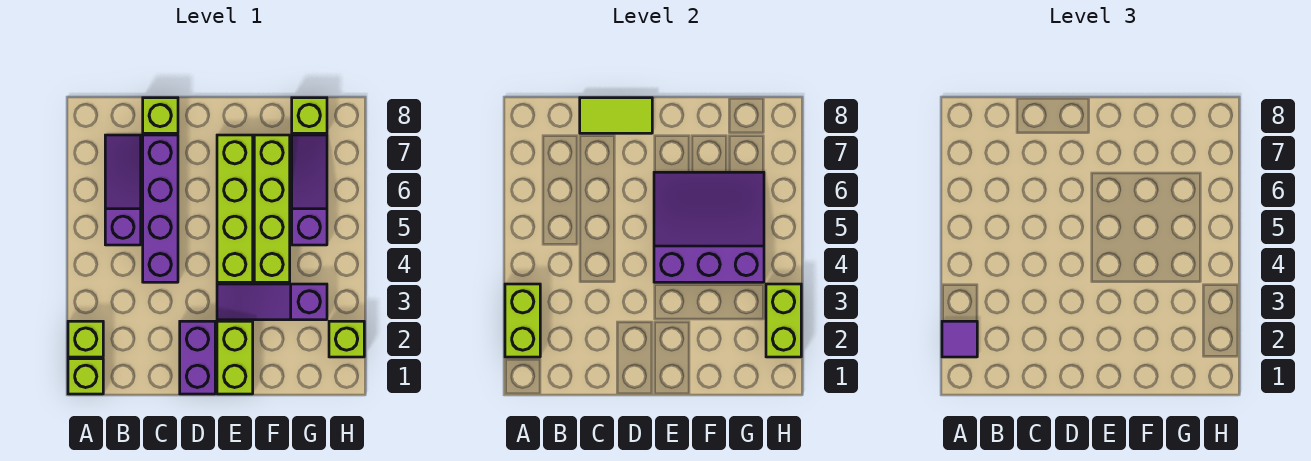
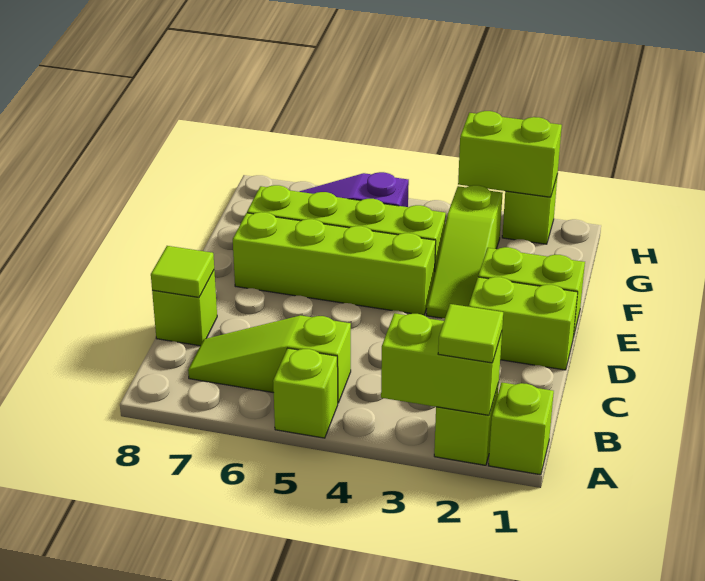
purple tile A2 level 3 -> lime tile A2 level 3
purple slope B5:B7 level 1 top 5 -> lime slope B5:B7 level 1 top 5
purple brick C4:C7 level 1 -> none
lime tile C8:D8 level 2 -> lime tile C8 level 2
purple brick D1:D2 level 1 -> lime brick D1:D2 level 1
purple slope E3:G3 level 1 top G -> lime slope E3:G3 level 1 top G
purple slope E4:G6 level 2 top 4 -> none
lime brick G8 level 1 -> lime brick A5 level 1

